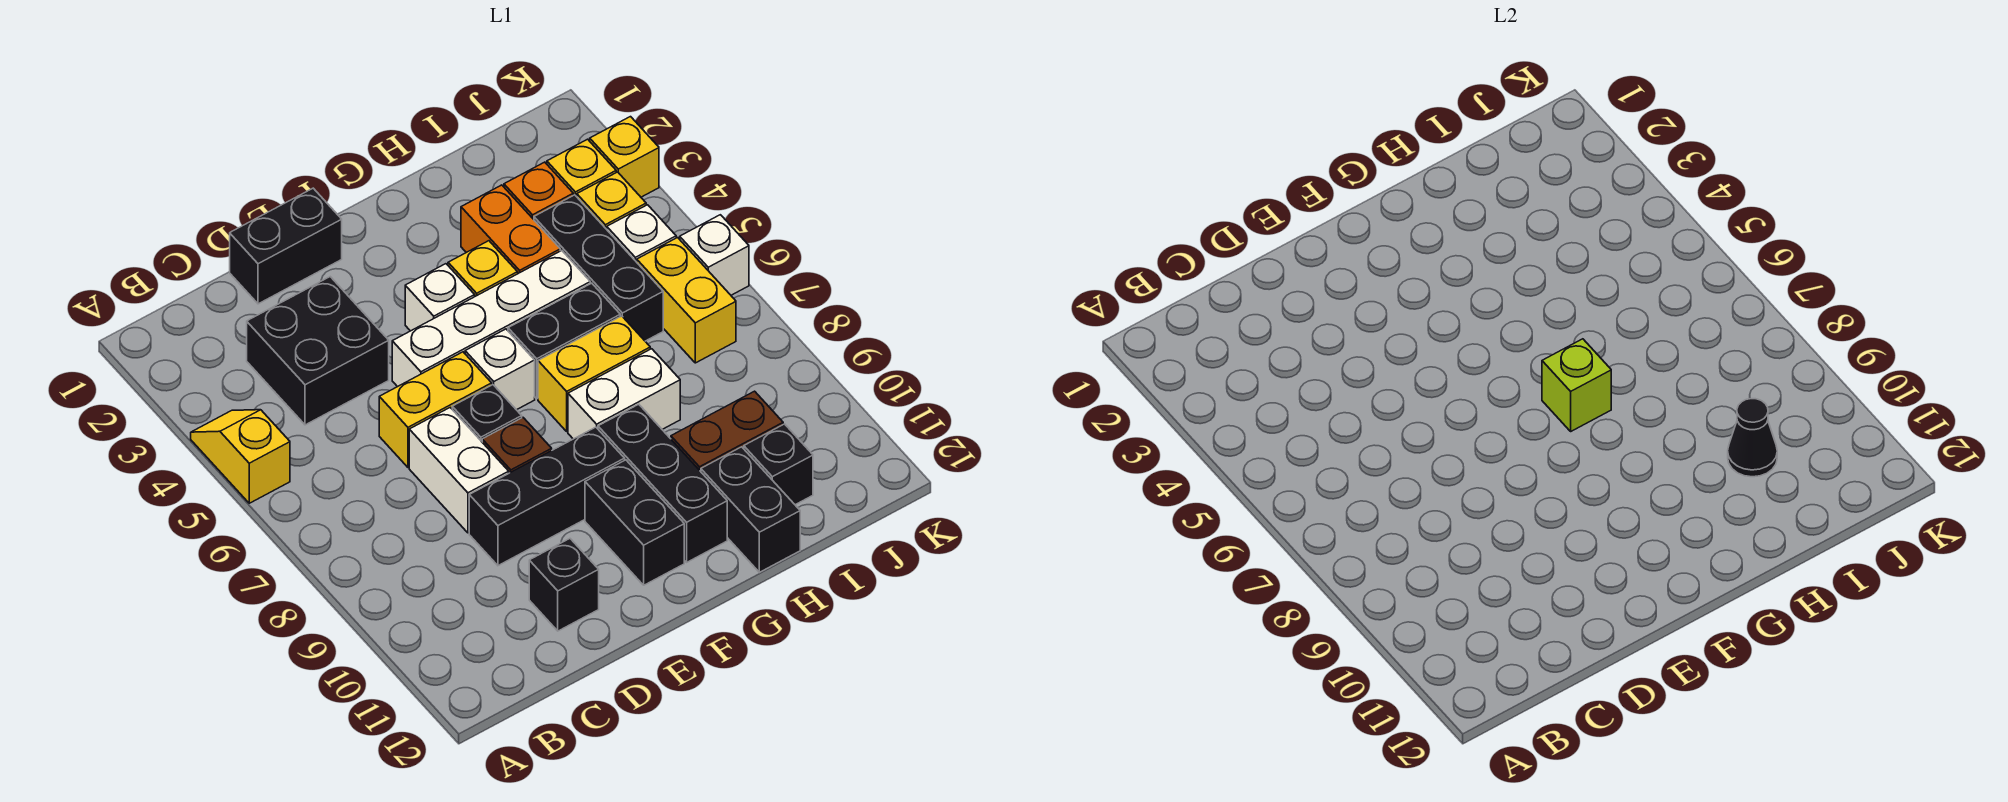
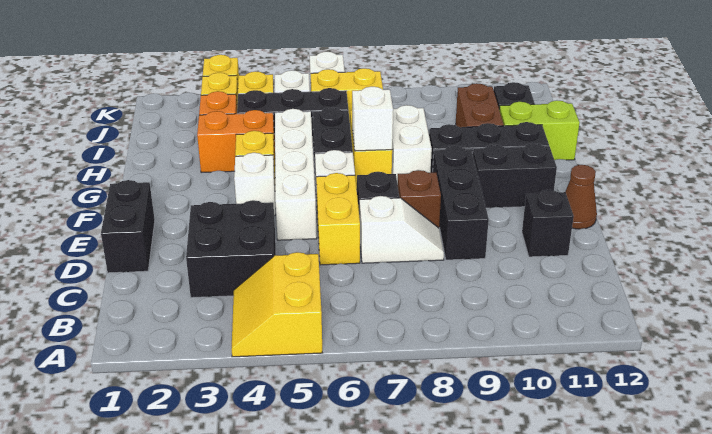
yellow slope A4:A5 level 1 top 5 -> yellow slope A4:B5 level 1 top 5
white brick D7:D8 level 1 -> white slope D7:D8 level 1 top 7
none -> brown cone E12 level 1
lime brick G7 level 2 -> white brick G7 level 2
black brick H11:H12 level 1 -> lime brick H11:H12 level 1
black cone I10 level 2 -> none

